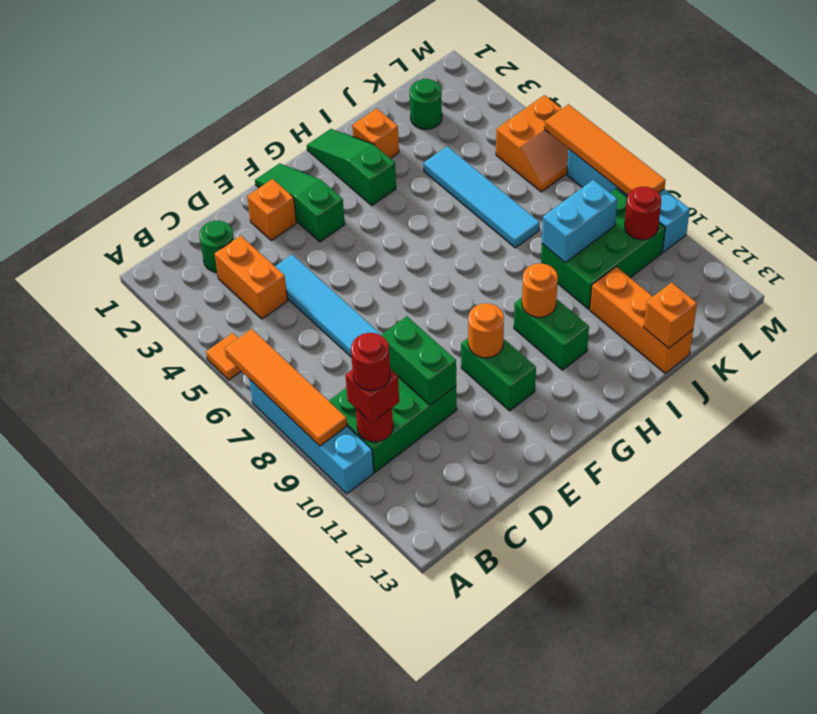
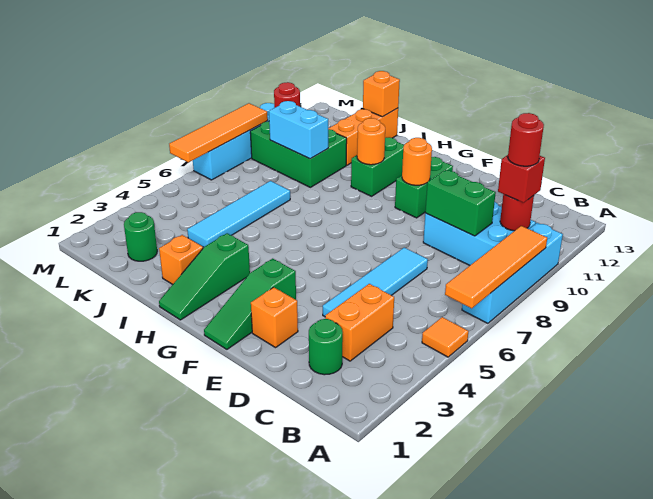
green brick B9:D10 level 1 -> cyan brick B9:D10 level 1
green brick D9:D10 level 2 -> green brick C9:D9 level 2
orange slope L5:M6 level 1 top 5 -> none

